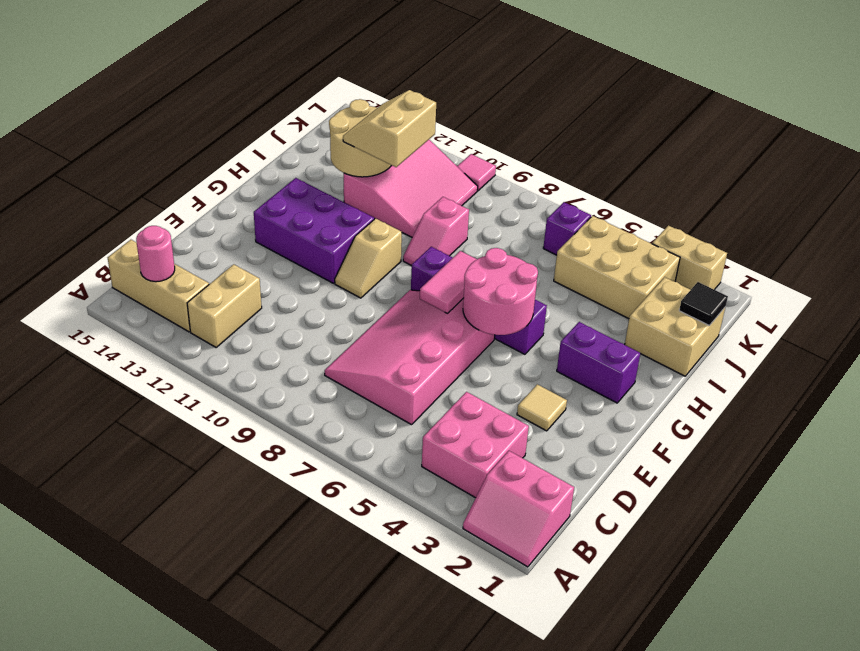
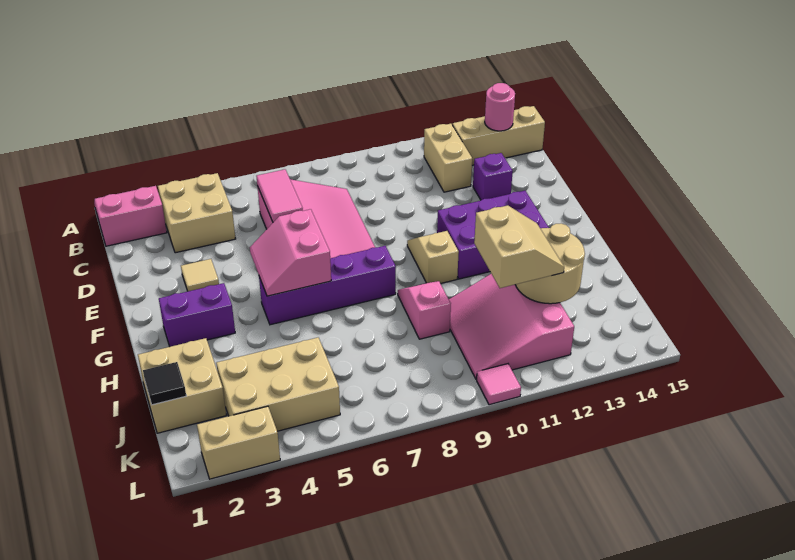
pink brick B3:C4 level 1 -> tan brick B3:C4 level 1
pink round brick F5:G6 level 2 -> pink slope F5:G6 level 2 top 6
pink tile F7:G7 level 2 -> pink tile C6:D6 level 2
purple brick K6 level 1 -> purple brick D13 level 1

